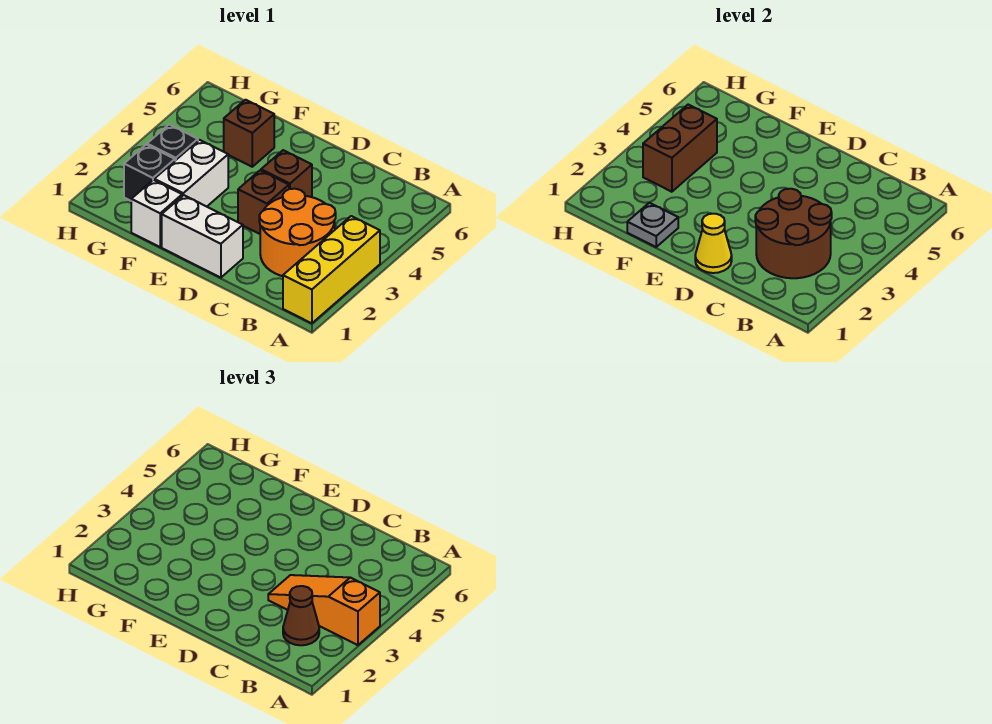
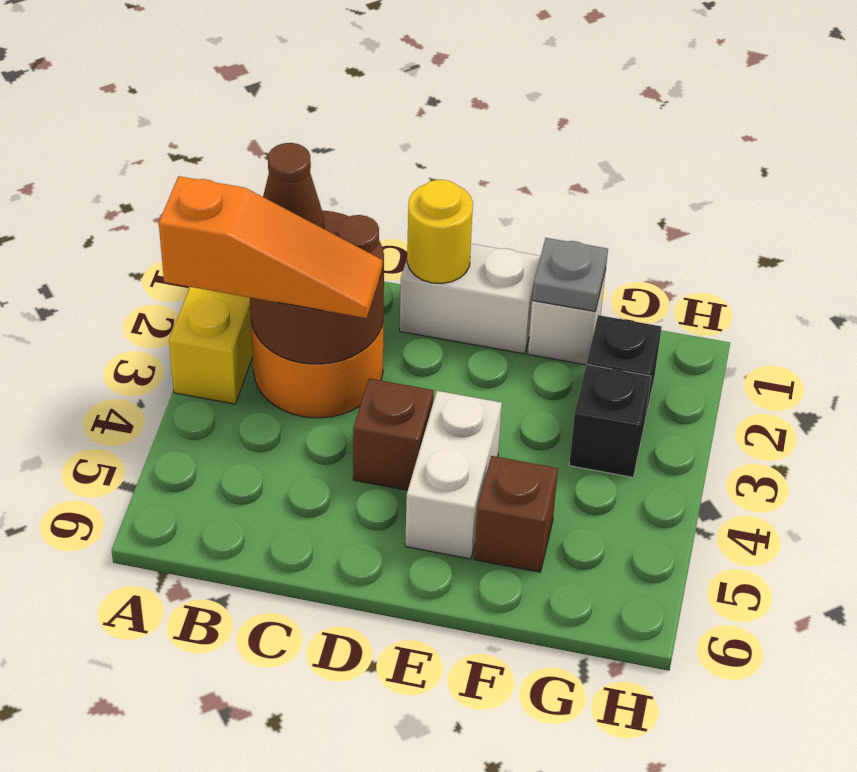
yellow cone D1 level 2 -> yellow round brick D1 level 2
brown brick D3 level 1 -> none
white brick F2:F3 level 1 -> white brick E4:E5 level 1
brown brick G3:G4 level 2 -> none

